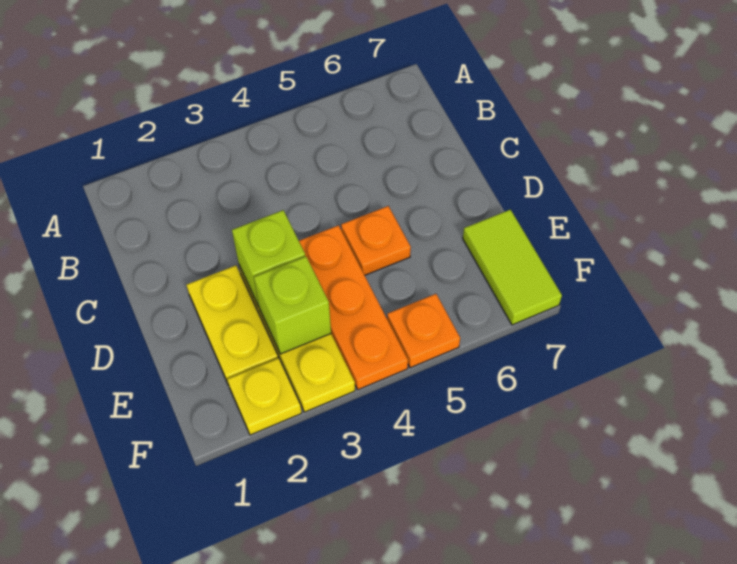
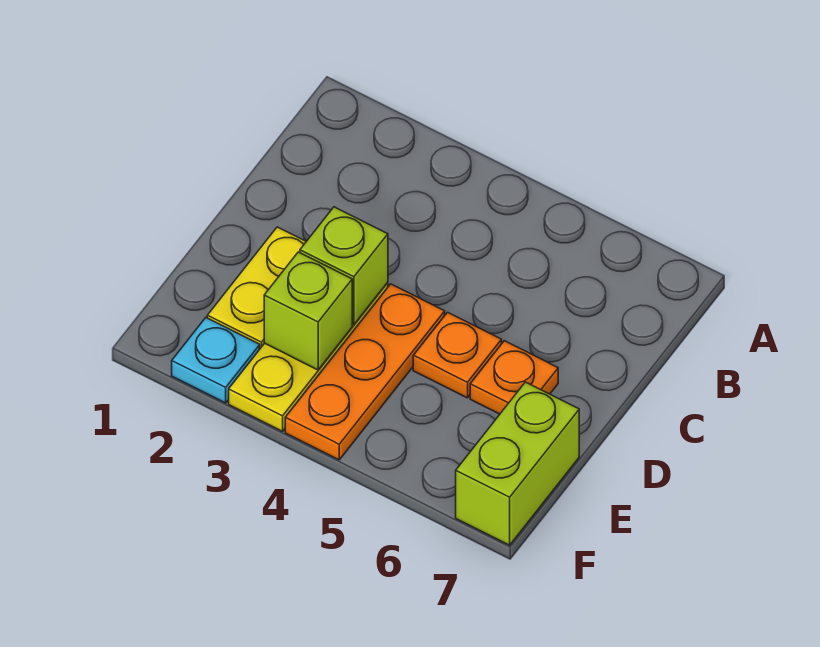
lime tile E7:F7 level 1 -> lime brick E7:F7 level 1
yellow plate F2 level 1 -> cyan plate F2 level 1
orange plate F5 level 1 -> orange plate D6 level 1

